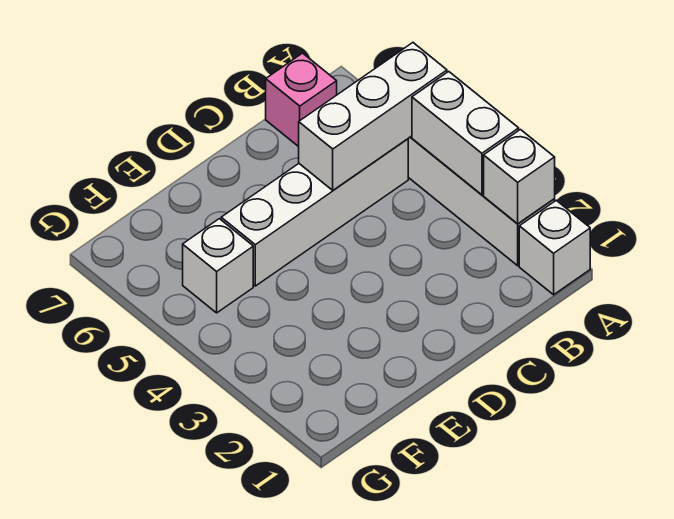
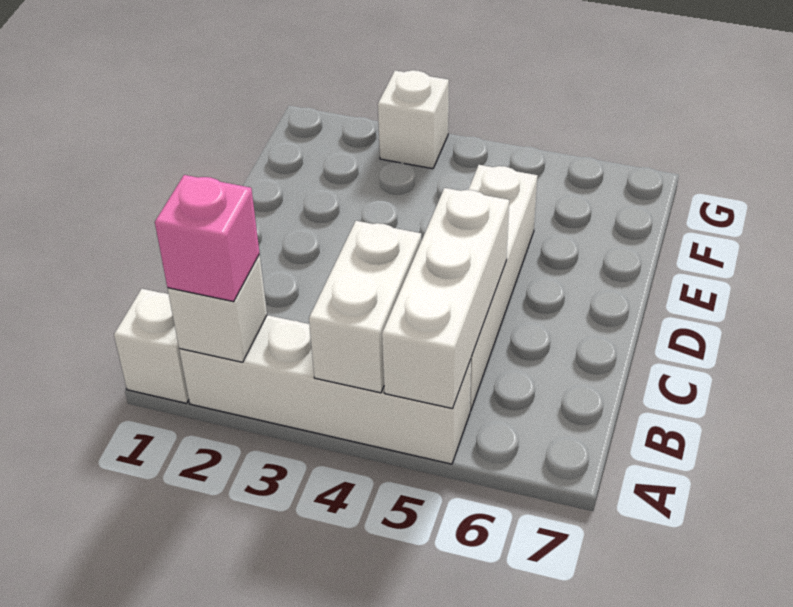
white brick A3:A4 level 2 -> white brick A4:B4 level 2
pink brick B7 level 1 -> pink brick A2 level 3
white brick F5 level 1 -> white brick G3 level 1

